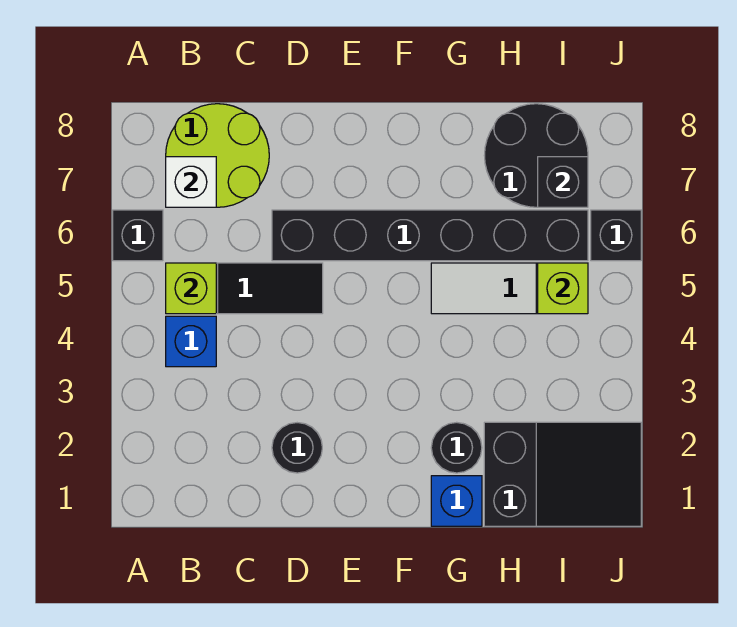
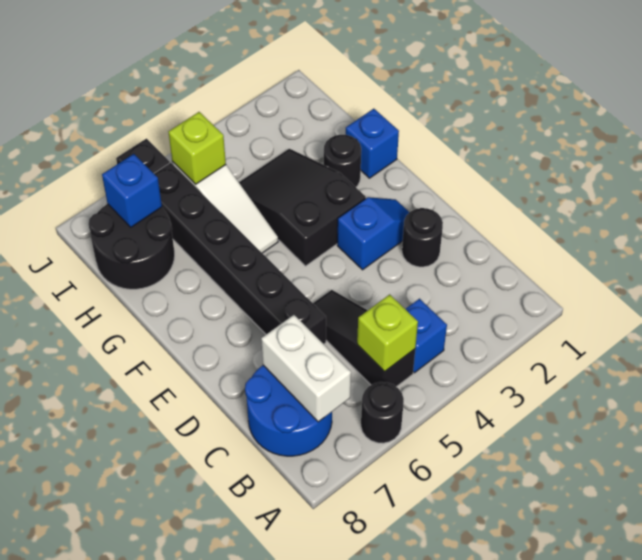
black brick A6 level 1 -> black round brick A6 level 1
lime round brick B7:C8 level 1 -> blue round brick B7:C8 level 1
white brick B7 level 2 -> white brick B7:C7 level 2
none -> blue slope E2:E3 level 1 top 3
black slope H1:J2 level 1 top H -> black slope F3:H4 level 1 top F
black brick I7 level 2 -> blue brick I7 level 2

